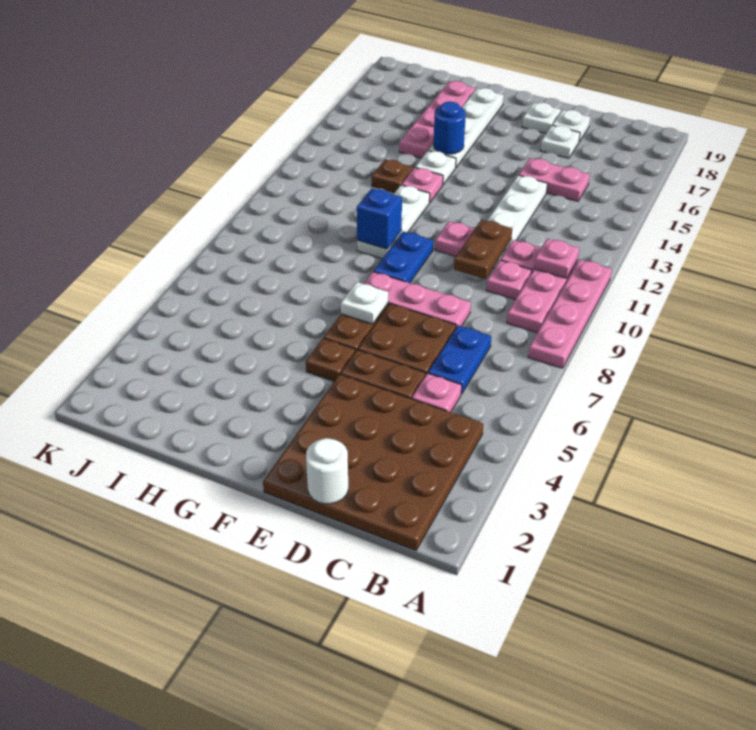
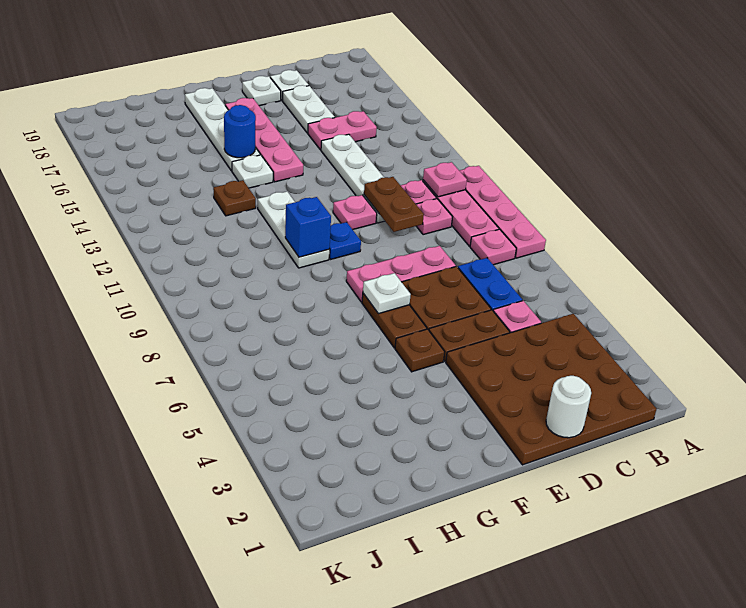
white plate D17 level 1 -> white plate D16:D17 level 1
blue plate F9:F10 level 1 -> blue plate F10 level 1
pink plate G13 level 1 -> pink plate B8 level 1
pink plate H15:H18 level 1 -> pink plate F14:F17 level 1

